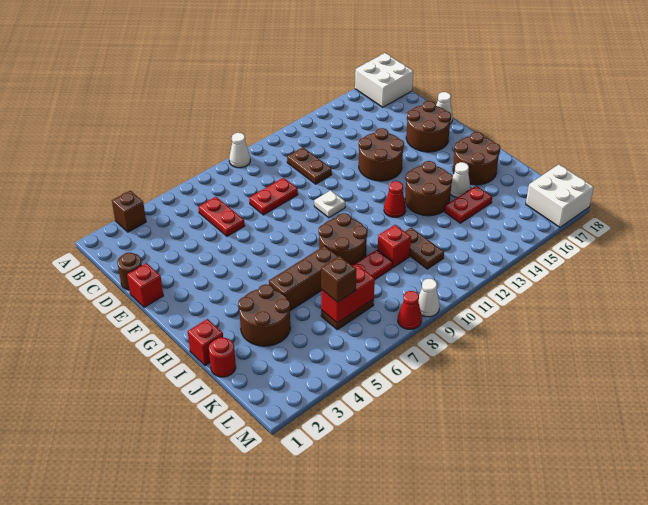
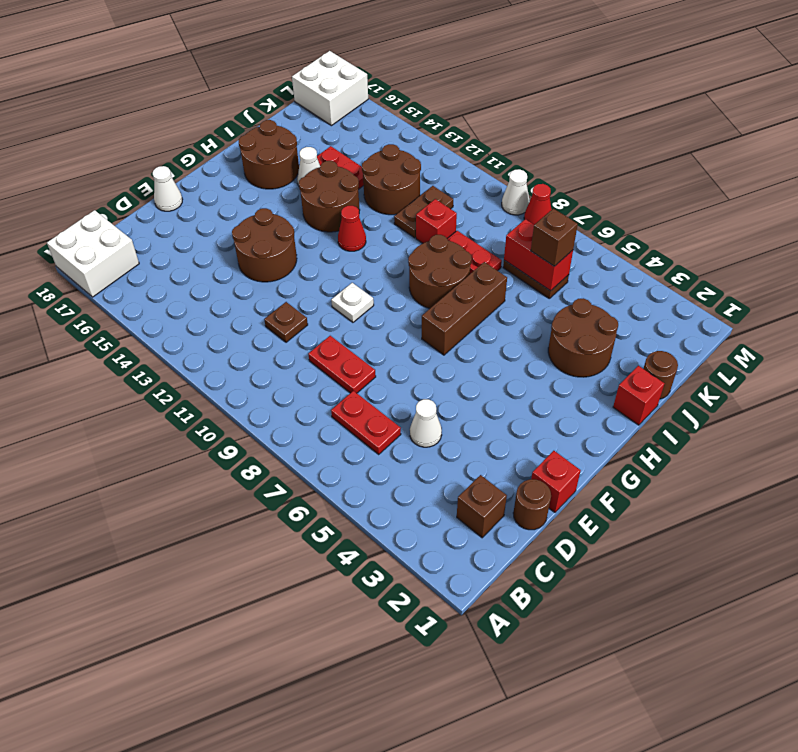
brown brick A3 level 1 -> brown brick C2 level 1
white cone A9 level 1 -> white cone D5 level 1
red plate C6:D6 level 1 -> red plate C6:C7 level 1
brown plate C11:D11 level 1 -> brown plate D11 level 1
brown round brick E16:F17 level 1 -> brown round brick J12:K13 level 1
brown brick I5:I7 level 1 -> brown brick G7:I7 level 1
red round brick J1 level 1 -> brown round brick J1 level 1

